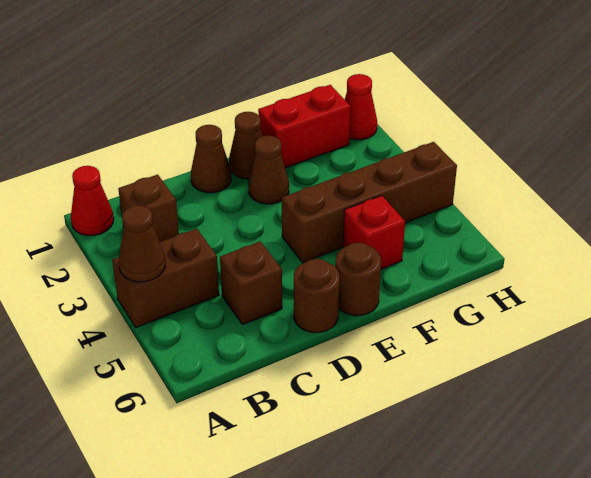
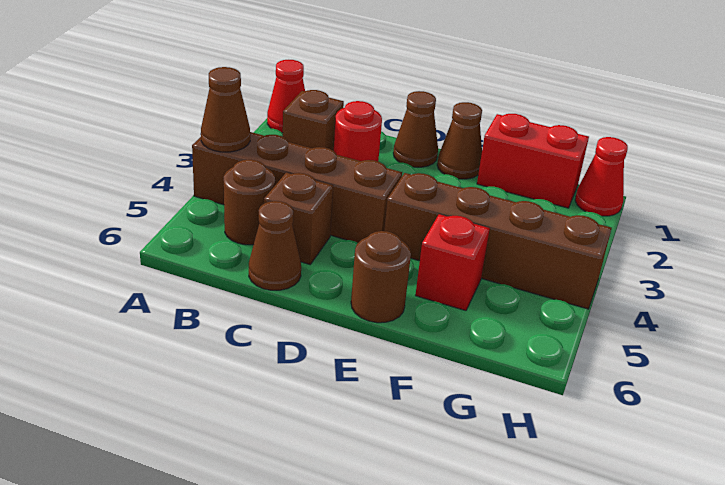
brown brick A4:B4 level 1 -> brown brick A4:D4 level 1
none -> red round brick C2 level 1
brown round brick D6 level 1 -> brown round brick B5 level 1
brown cone E2 level 1 -> brown cone C6 level 1

